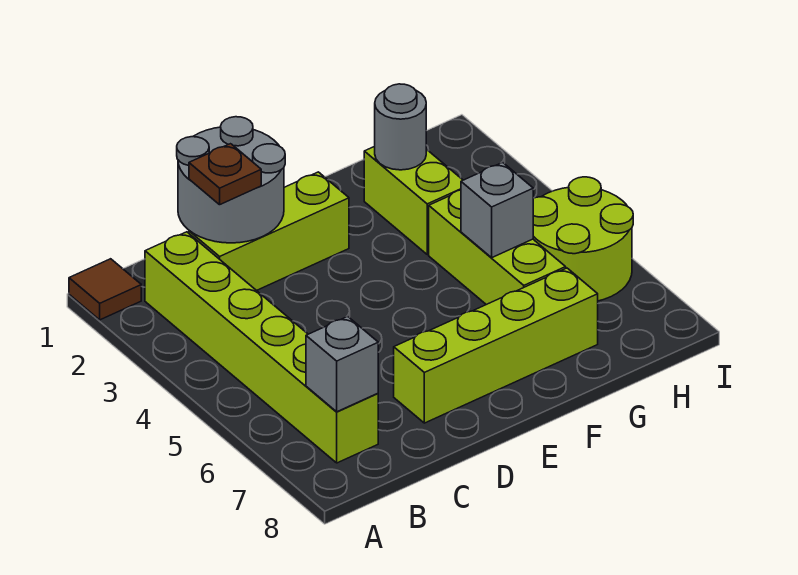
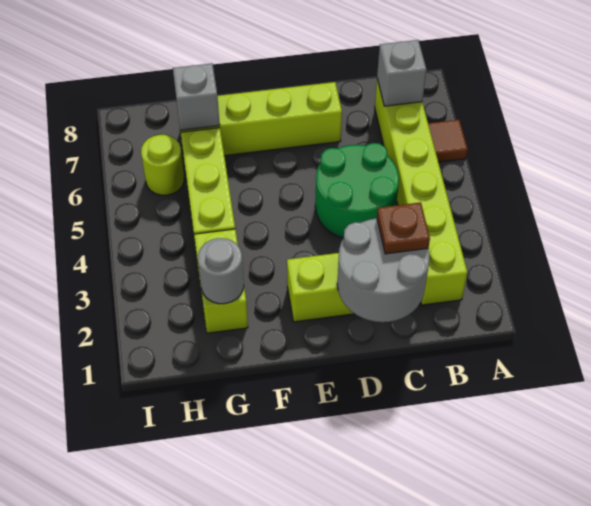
brown tile A1 level 1 -> brown tile A6 level 1
none -> green round brick C4:D5 level 1
grey brick G5 level 2 -> grey brick G7 level 2
lime round brick H5:I6 level 1 -> lime round brick H6 level 1

